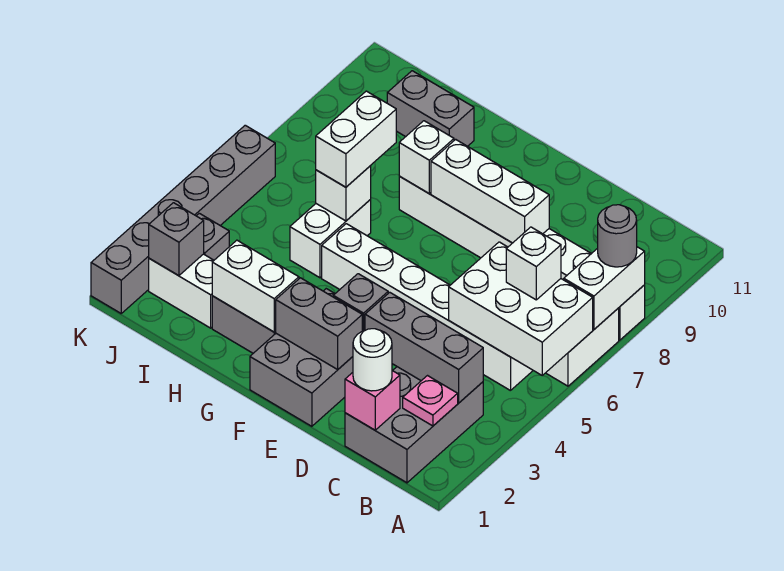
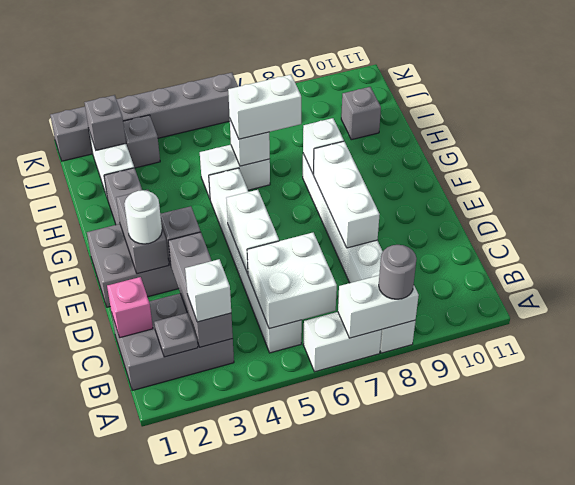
white brick A5:C6 level 2 -> white brick B5:C6 level 2
pink plate B2 level 2 -> grey plate B2 level 2
white brick B6 level 3 -> white brick B3 level 3
white round brick C1 level 3 -> white round brick E2 level 3
white brick G2:H2 level 2 -> white brick D5:E5 level 2
grey brick H10:I10 level 1 -> grey brick I10 level 1

